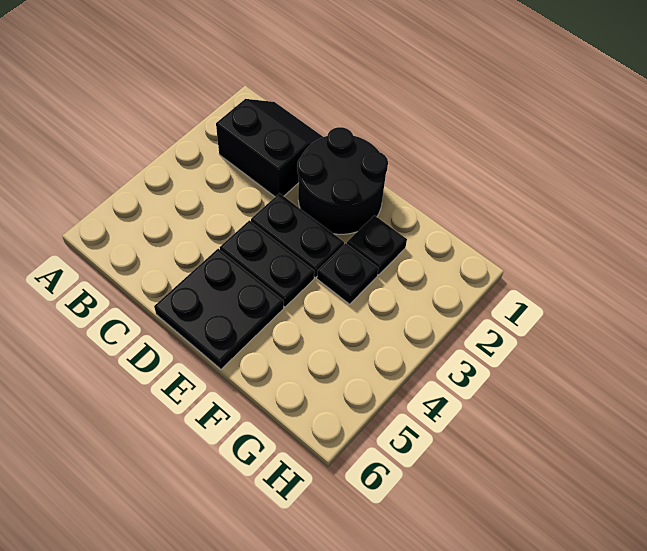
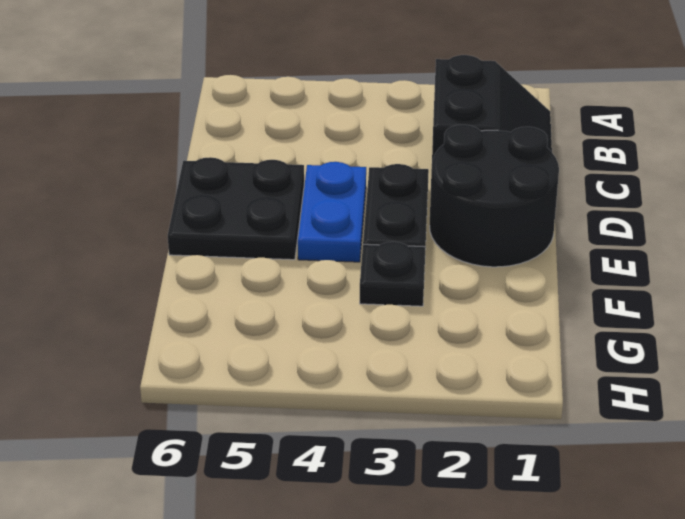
black plate D4:E4 level 1 -> blue plate D4:E4 level 1
black plate F2 level 1 -> none

